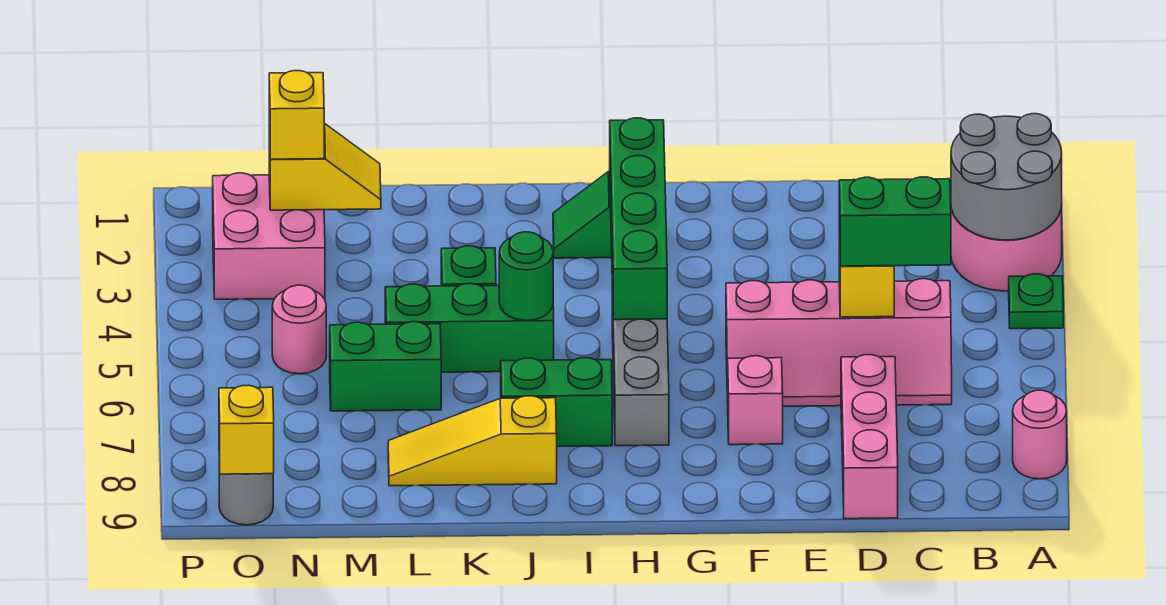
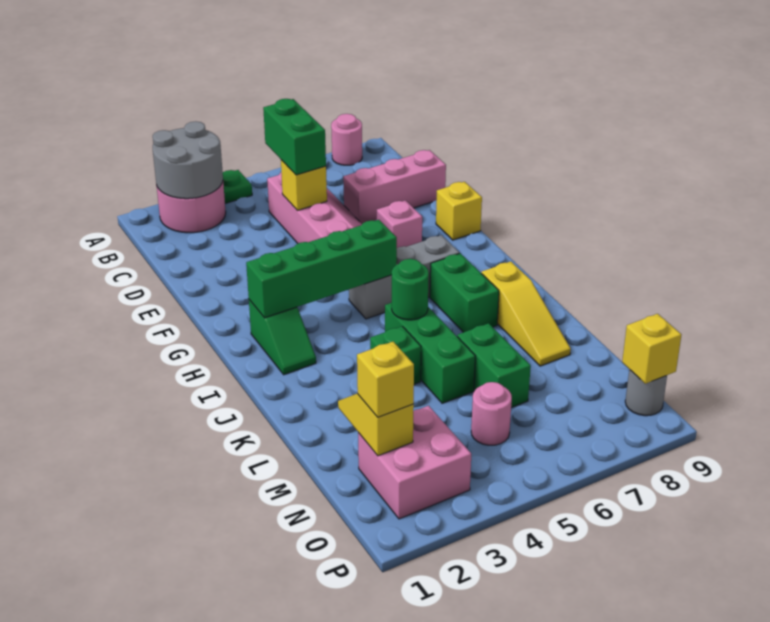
none -> yellow brick F9 level 1

